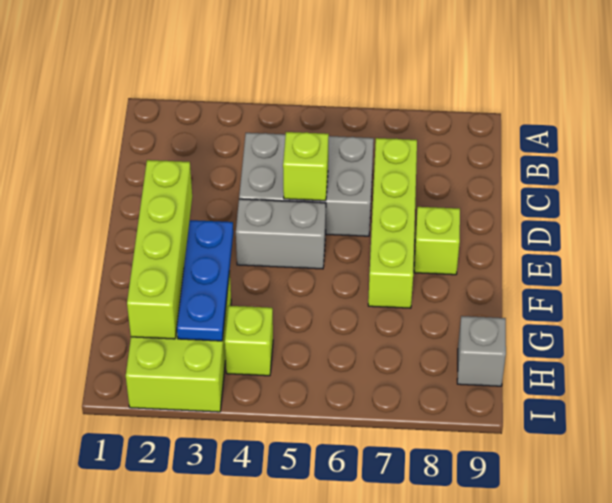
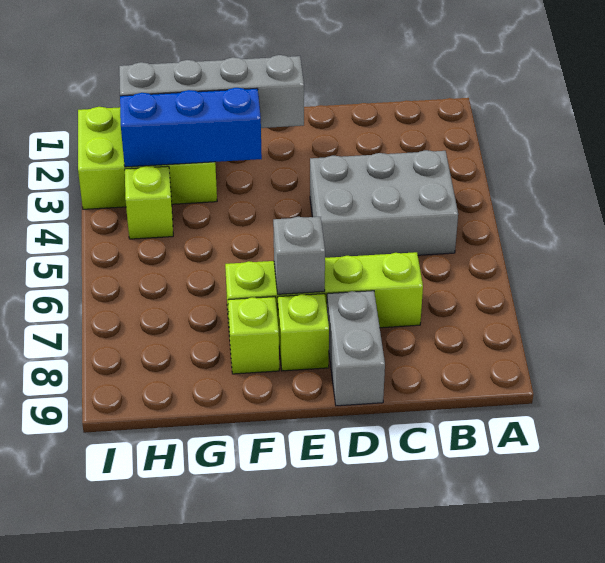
grey brick C4:D6 level 1 -> grey brick B4:D5 level 1
lime brick D5 level 2 -> lime brick F8 level 1
lime brick E2:H2 level 2 -> grey brick E2:H2 level 2
grey brick E4:E5 level 1 -> grey brick D8:D9 level 1
blue plate F3:H3 level 2 -> blue brick F3:H3 level 2
grey brick H9 level 1 -> grey brick E7 level 2

